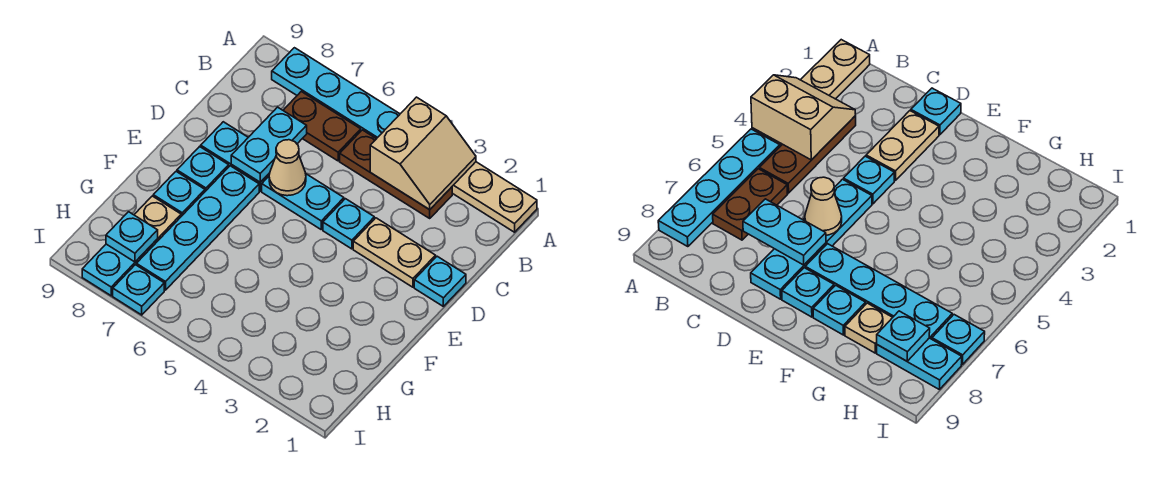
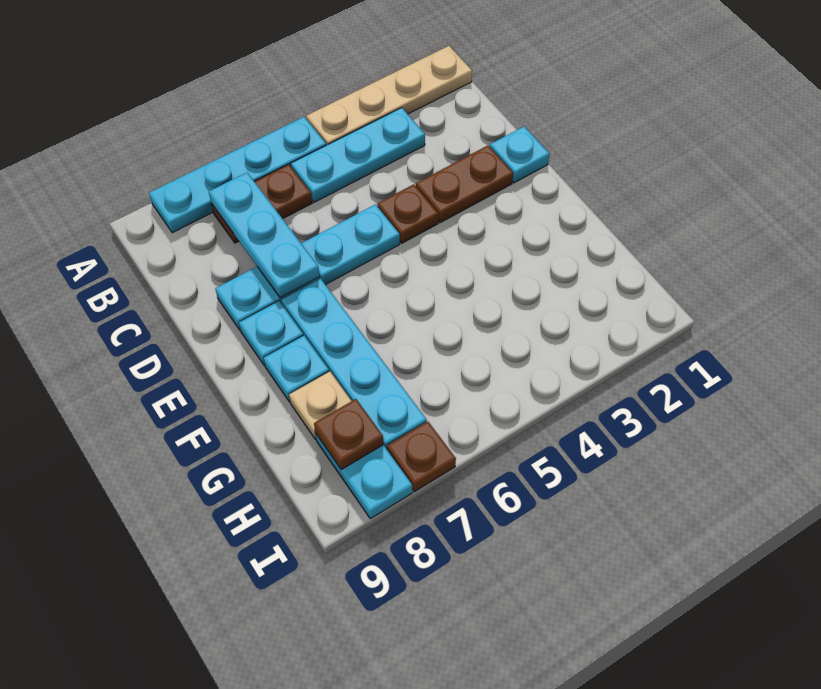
tan slope A3:B4 level 2 top 4 -> none
brown plate B3:B5 level 1 -> cyan plate B3:B5 level 1
cyan plate C7:D7 level 2 -> cyan plate B7:D7 level 2
tan plate D2:D3 level 1 -> brown plate D2:D3 level 1
cyan plate D4 level 1 -> brown plate D4 level 1
tan cone D6 level 2 -> none
cyan plate H8 level 2 -> brown plate H8 level 2
cyan plate I7 level 1 -> brown plate I7 level 1

